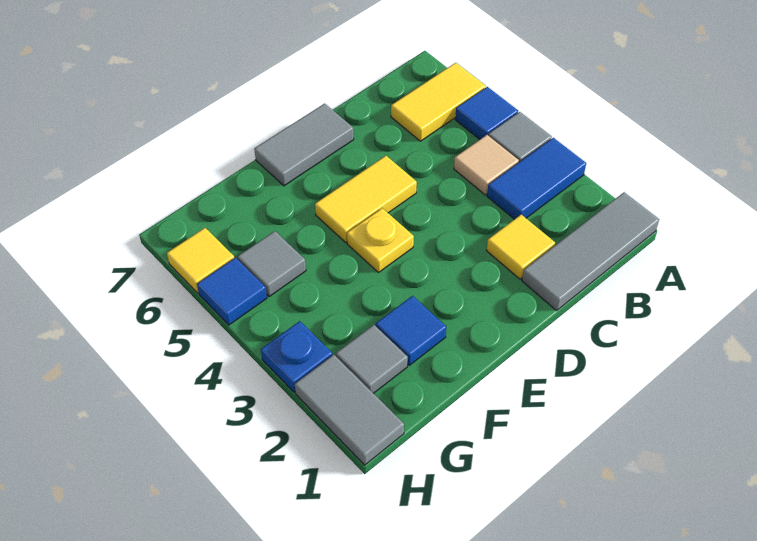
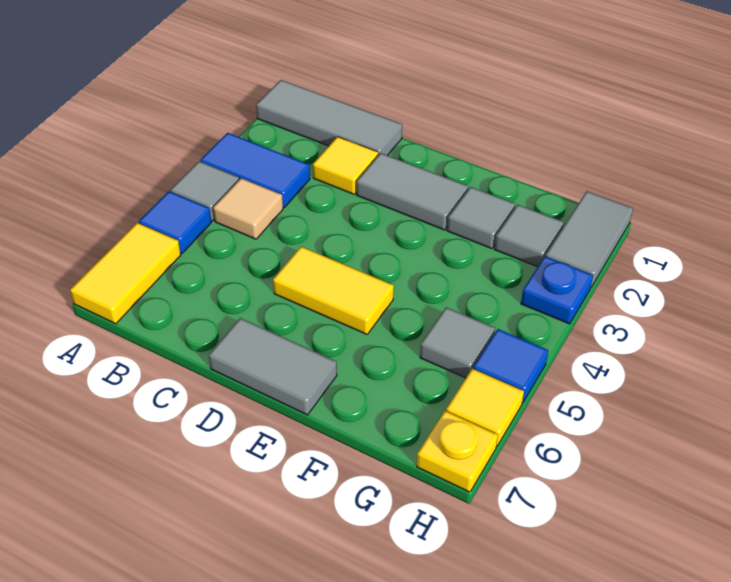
yellow tile A6:B6 level 1 -> yellow tile A6:A7 level 1
none -> grey tile D2:E2 level 1
yellow plate E4 level 1 -> yellow plate H7 level 1
blue tile F2 level 1 -> grey tile F2 level 1

